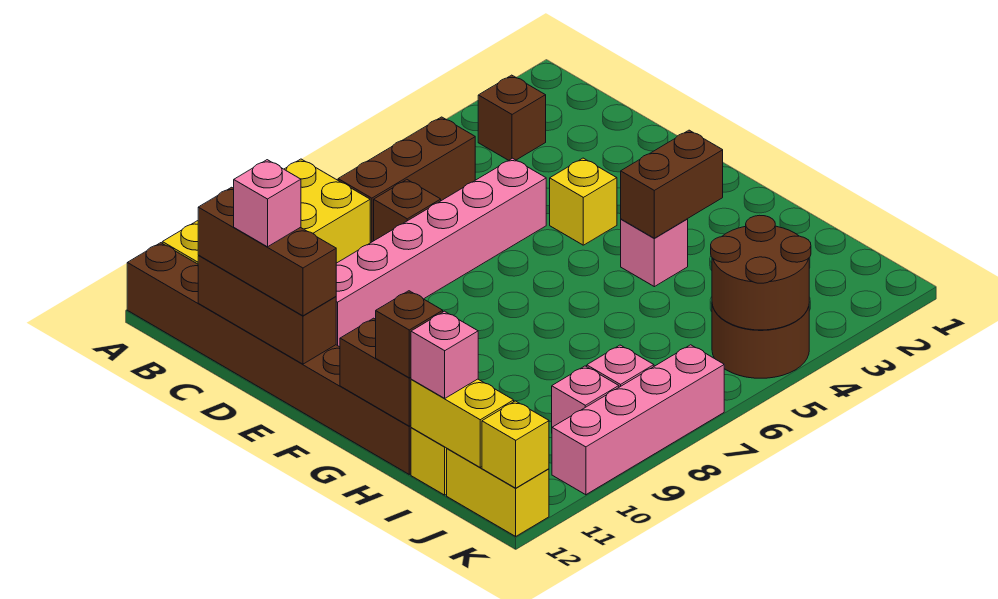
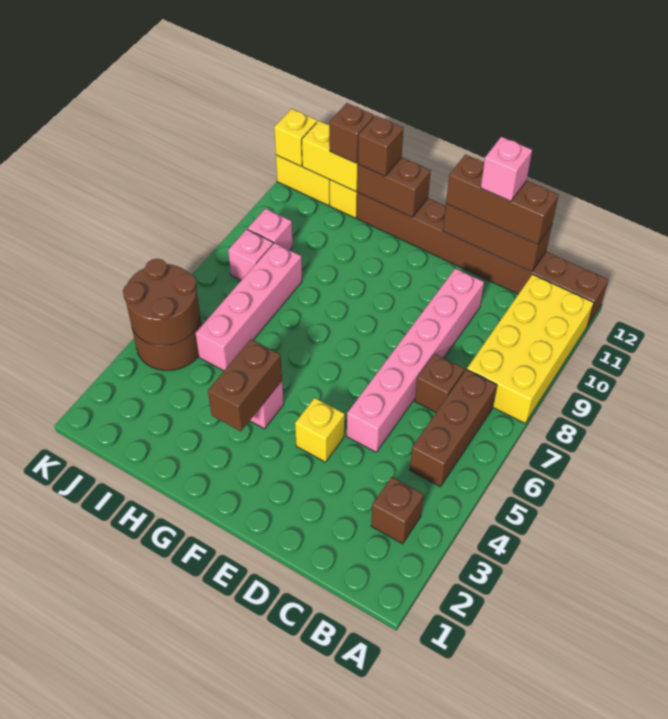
pink brick I12 level 3 -> brown brick I12 level 3
pink brick K7:K10 level 1 -> pink brick I5:I8 level 1

